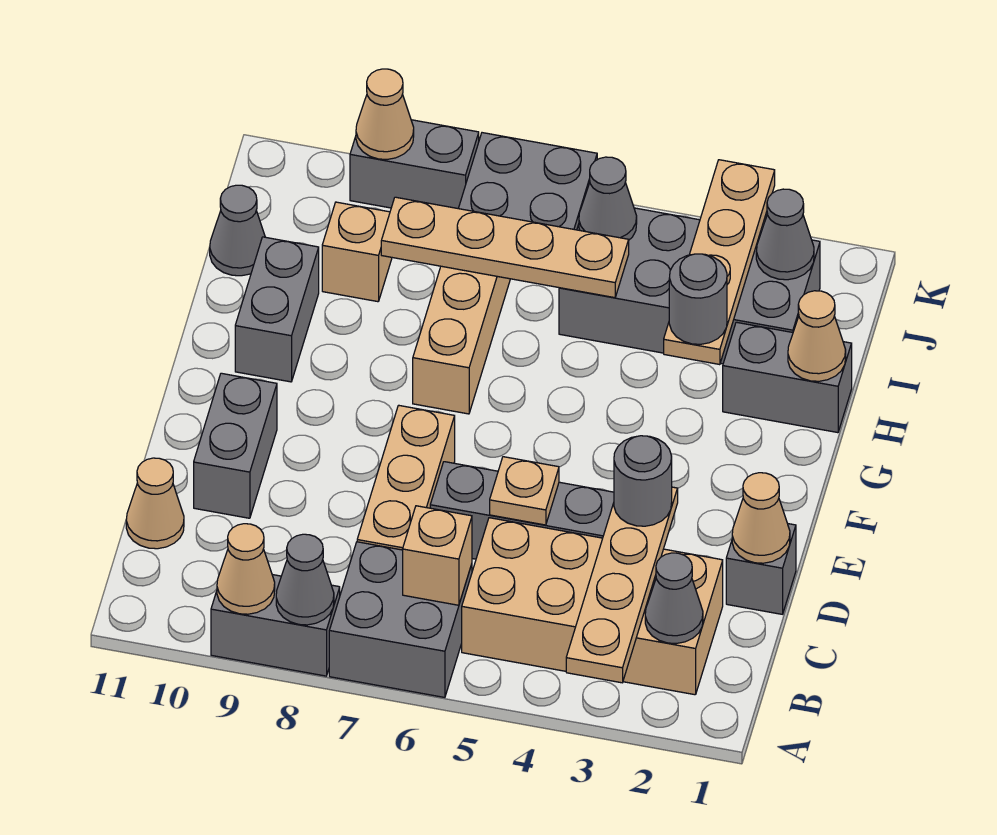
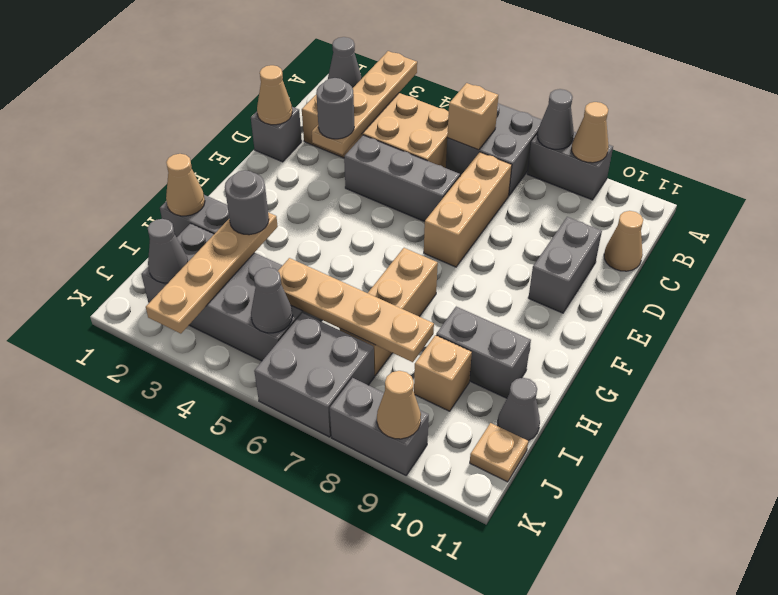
tan plate D5 level 2 -> tan plate J11 level 1
grey brick G10:H10 level 1 -> grey brick H9:H10 level 1

